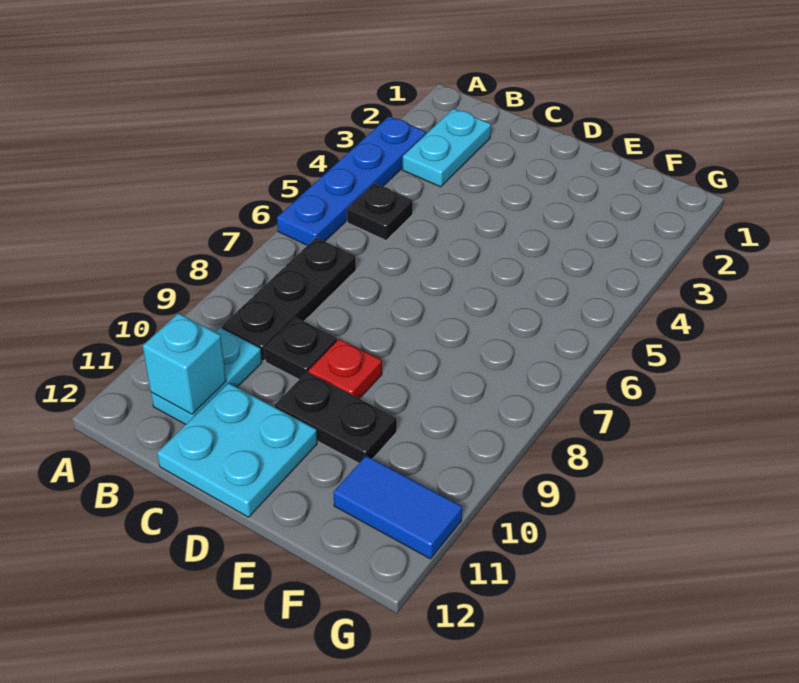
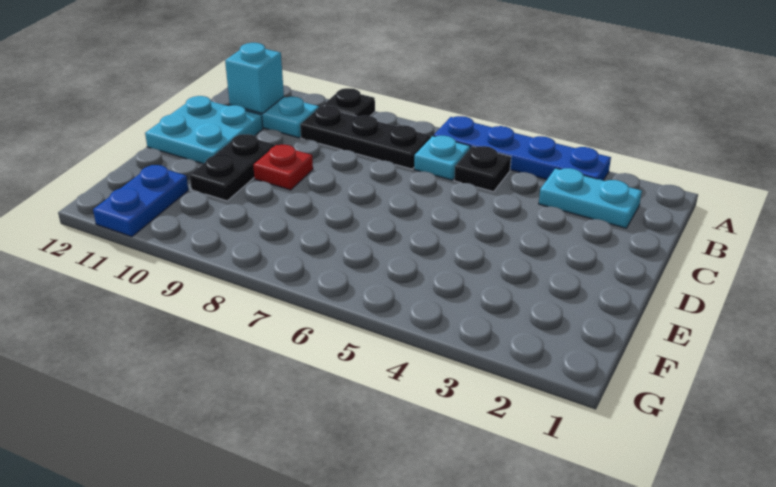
none -> cyan plate B6 level 1
black plate C9 level 1 -> black plate A9 level 1
blue tile F11:G11 level 1 -> blue plate F11:G11 level 1

